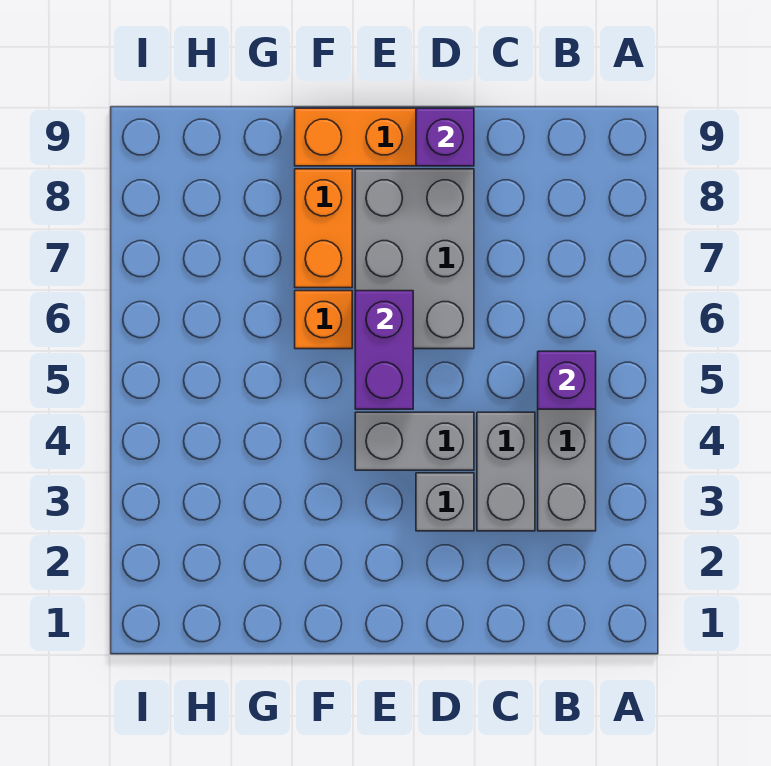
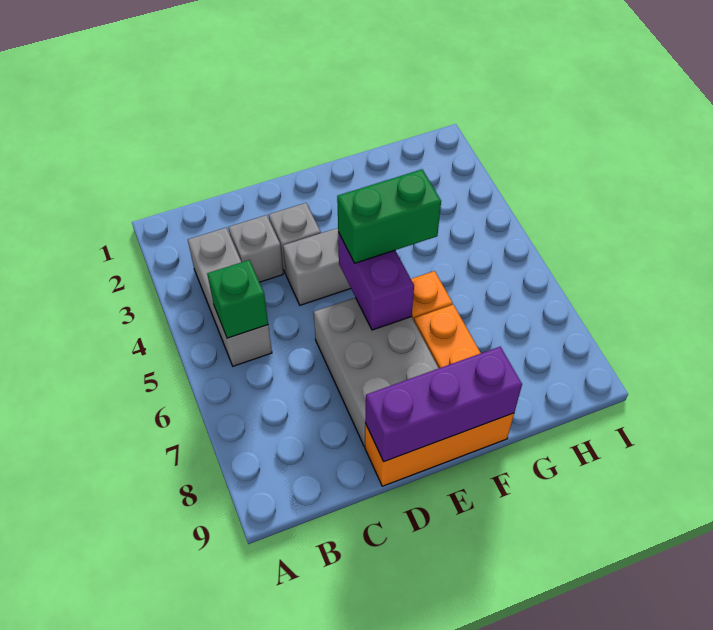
purple brick B5 level 2 -> green brick B5 level 2
grey brick C3:C4 level 1 -> grey brick C3 level 1
purple brick D9 level 2 -> purple brick D9:F9 level 2
none -> green brick E5:F5 level 3

